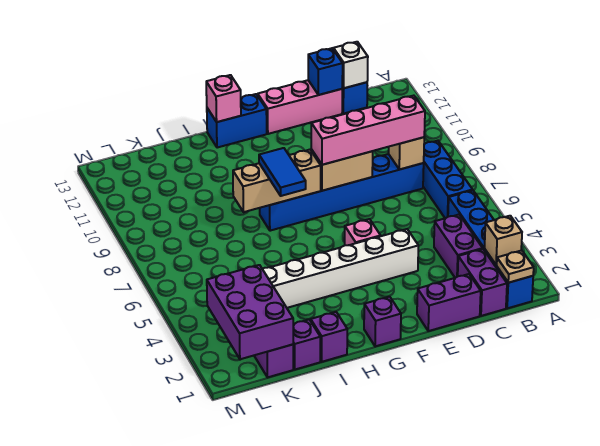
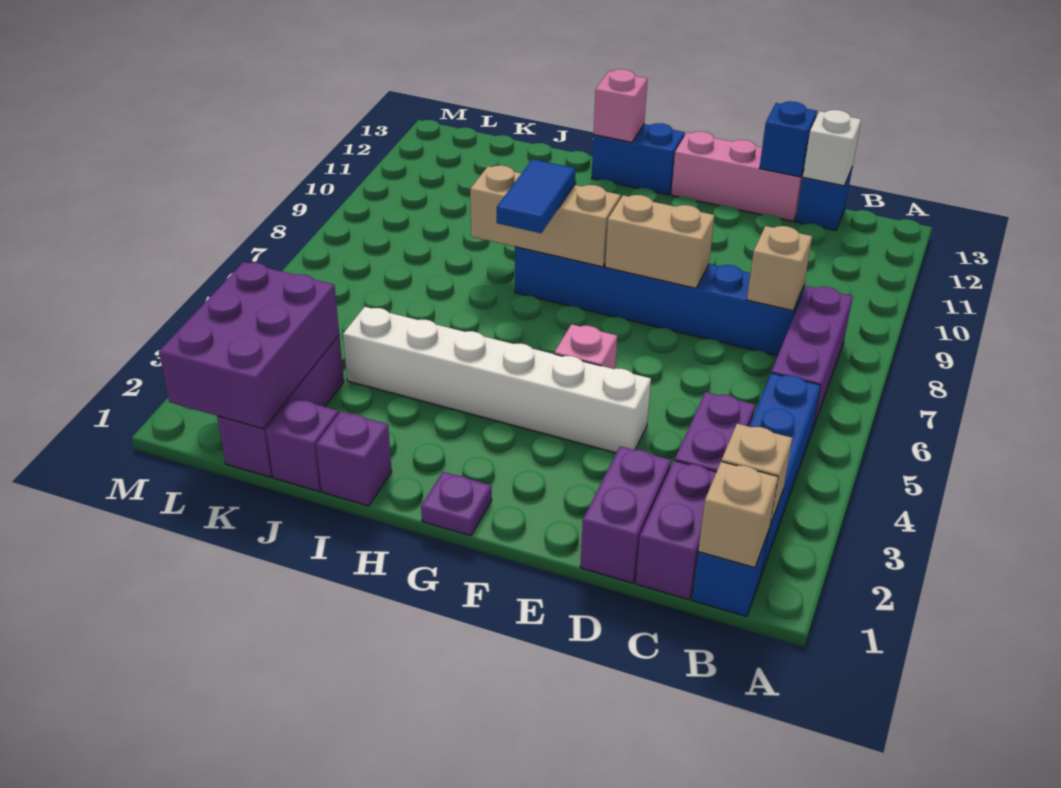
tan plate B1 level 2 -> tan brick B1 level 2
blue brick B6:B8 level 1 -> purple brick B6:B8 level 1
pink brick C8:F8 level 3 -> none
purple brick D1:E1 level 1 -> purple brick D1:D2 level 1
purple brick G1 level 1 -> purple plate G1 level 1

